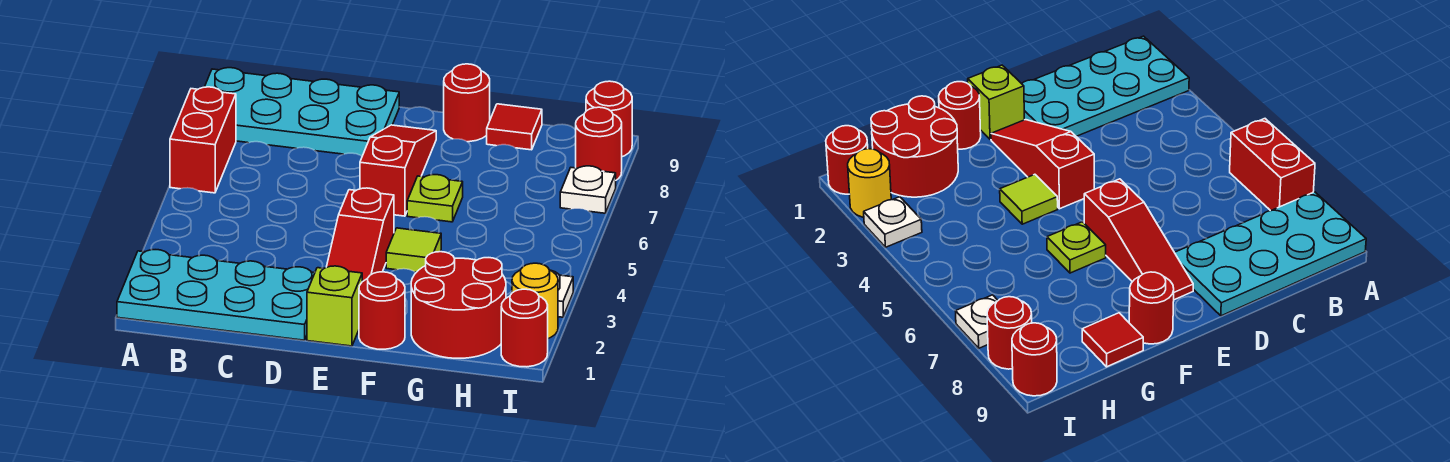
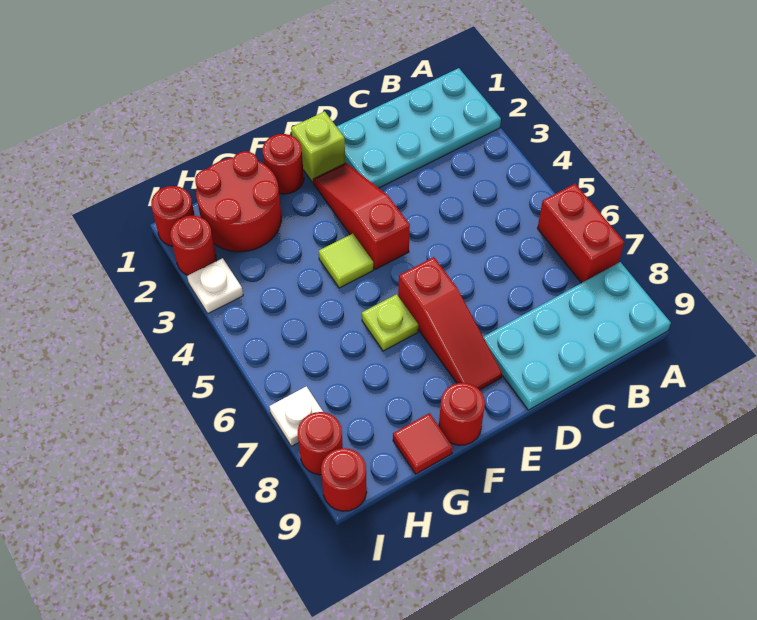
yellow round brick I2 level 1 -> red round brick I2 level 1

